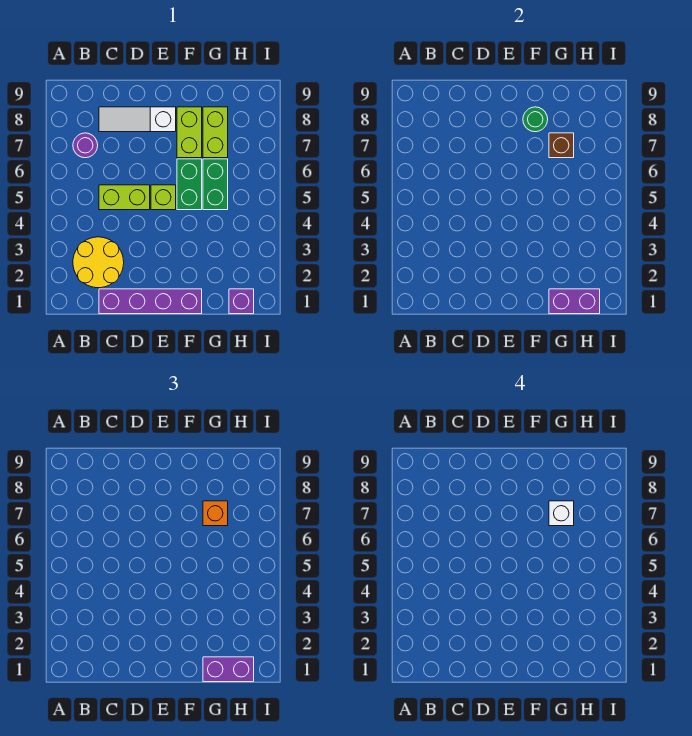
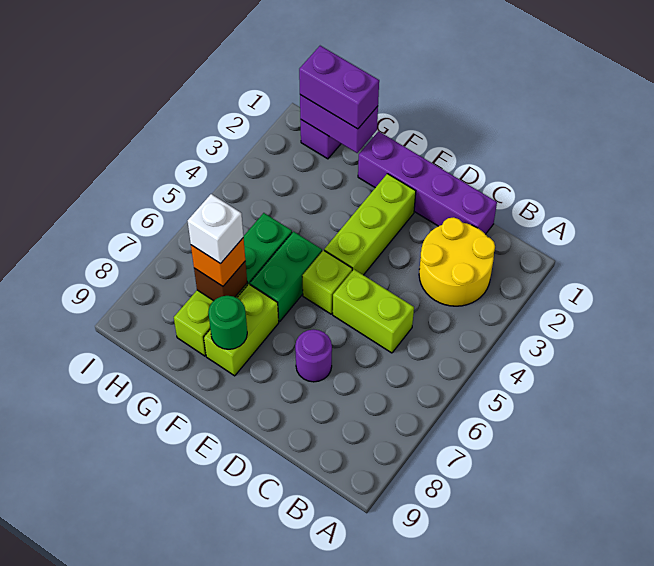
purple round brick B7 level 1 -> purple round brick D7 level 1
white slope C8:E8 level 1 top E -> none
none -> lime brick E2:E4 level 1

